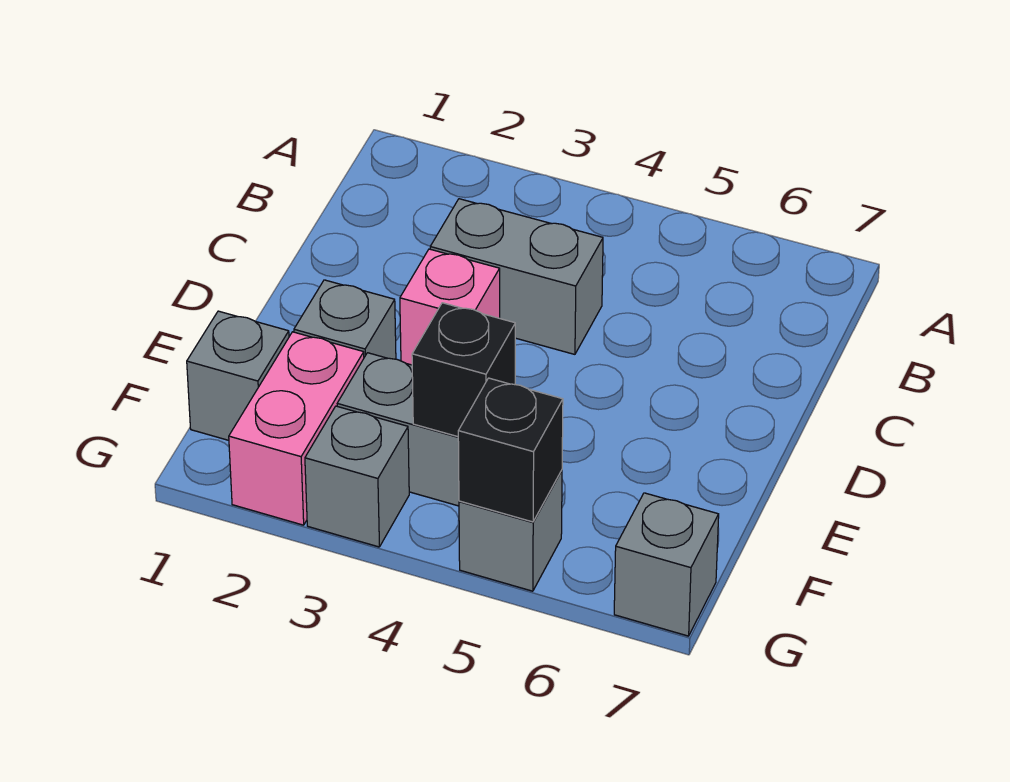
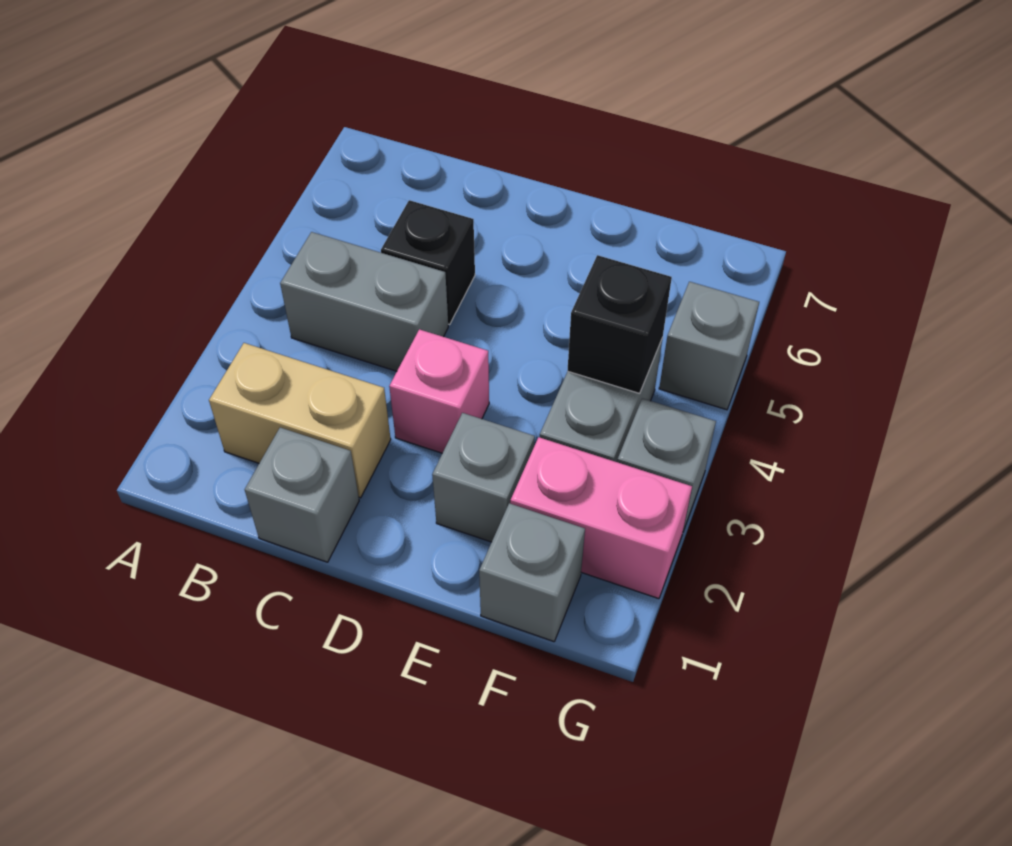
none -> tan brick B2:C2 level 1
grey brick C3:C4 level 1 -> grey brick B4:C4 level 1
black brick G5 level 2 -> black brick C5 level 1
grey brick G7 level 1 -> grey brick C1 level 1

